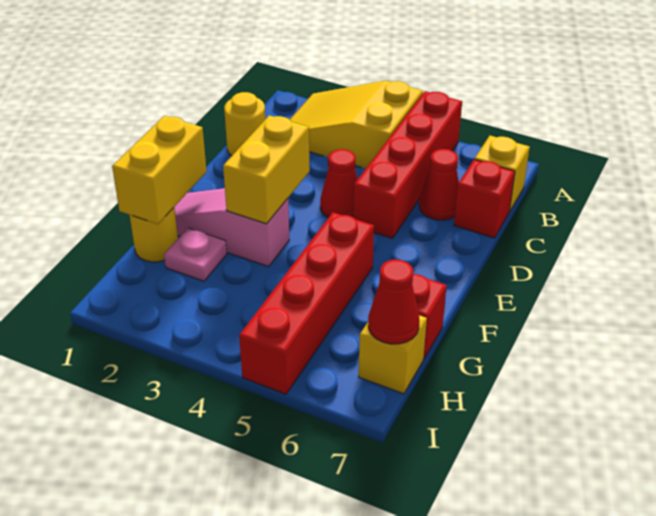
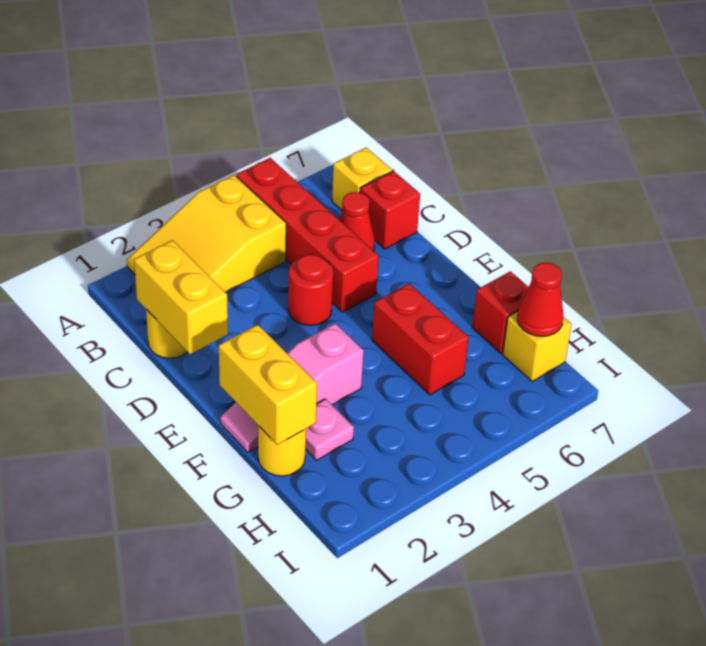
red cone D4 level 1 -> red round brick D4 level 1
yellow brick E3:F3 level 2 -> yellow brick C1:D1 level 2
red brick F5:I5 level 1 -> red brick F5:G5 level 1

